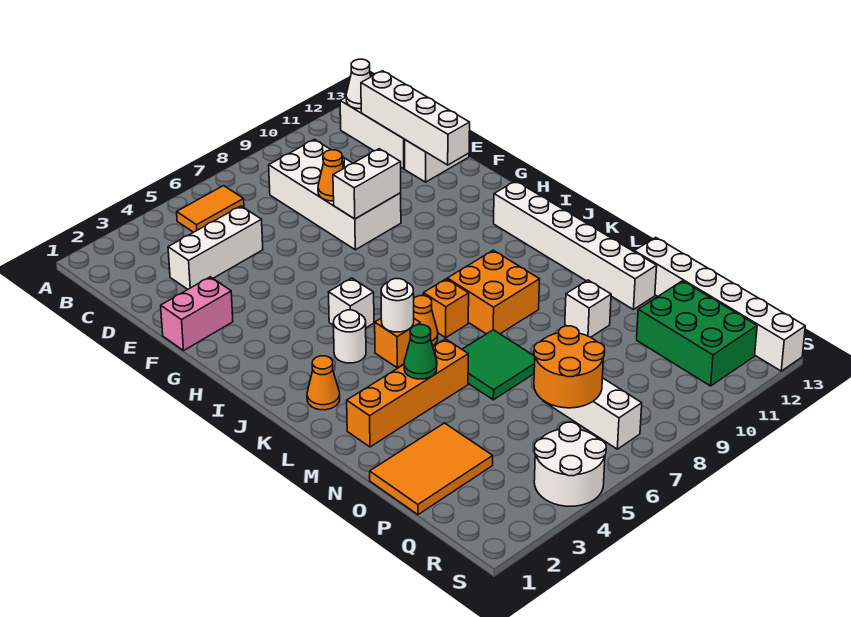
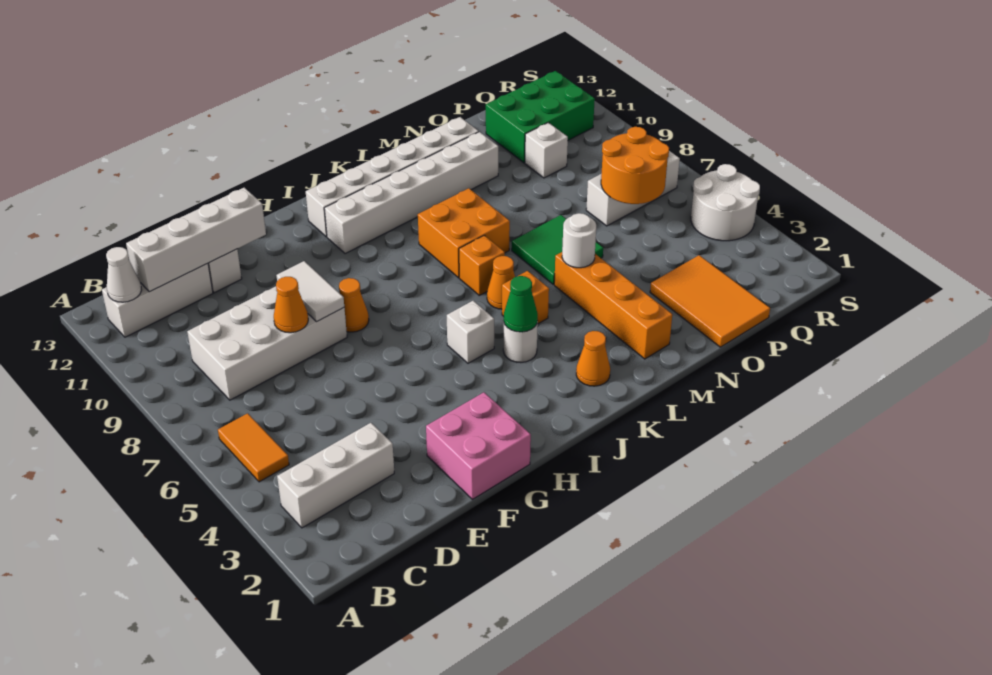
white brick D3:D5 level 1 -> white brick B3:D3 level 1
pink brick F1:F2 level 1 -> pink brick F1:G2 level 1
white brick F8:F9 level 2 -> white tile F8:F9 level 2
none -> orange cone G8 level 1
white round brick K5 level 2 -> white round brick M5 level 2
green cone M4 level 2 -> green cone J4 level 2
white brick N10 level 1 -> white brick P10 level 1
white brick N13:S13 level 1 -> white brick I11:N11 level 1

